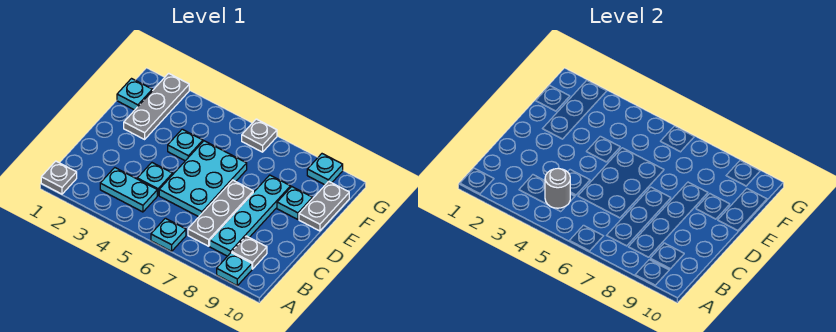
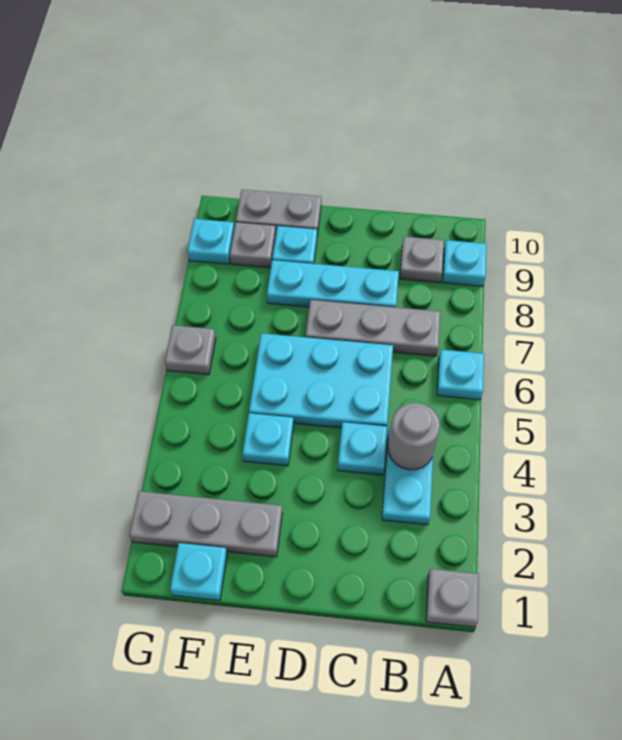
cyan plate B8:E8 level 1 -> cyan plate C8:E8 level 1
none -> grey plate F9 level 1

